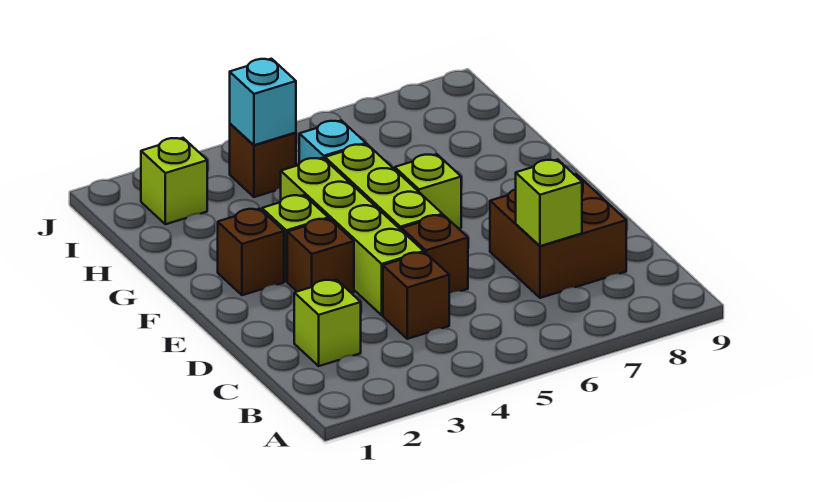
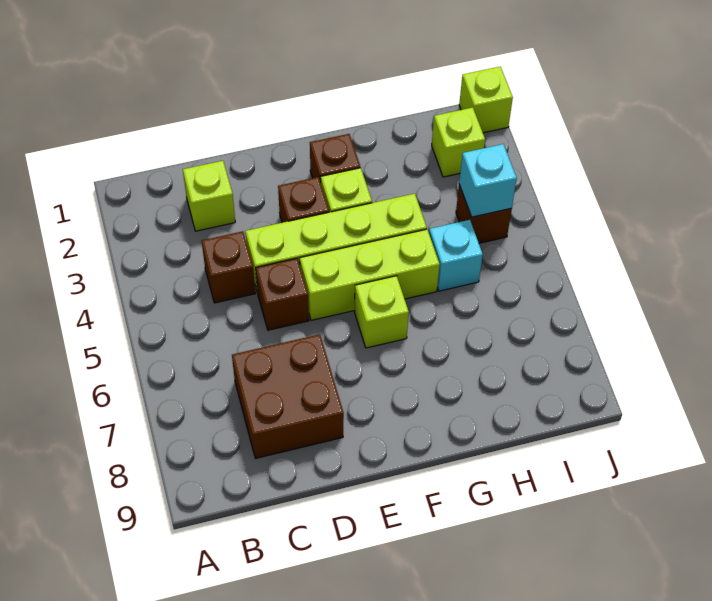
lime brick C7 level 2 -> lime brick J1 level 1

